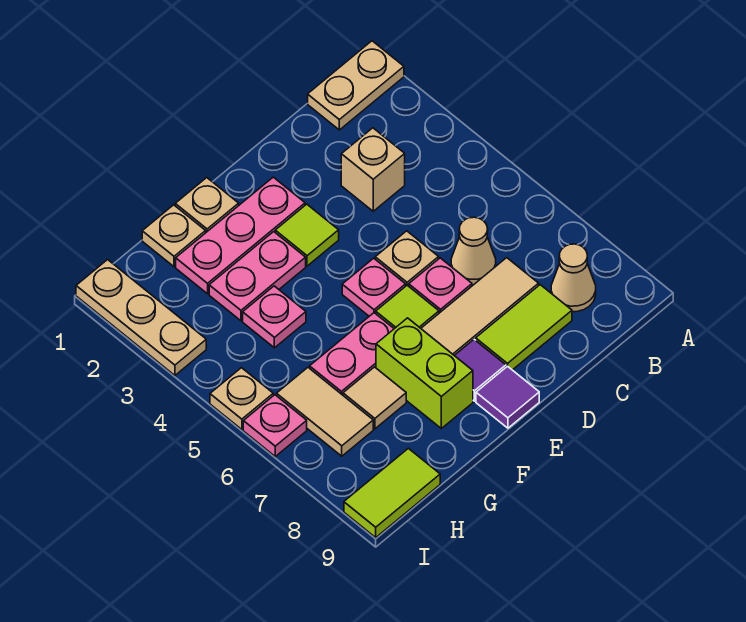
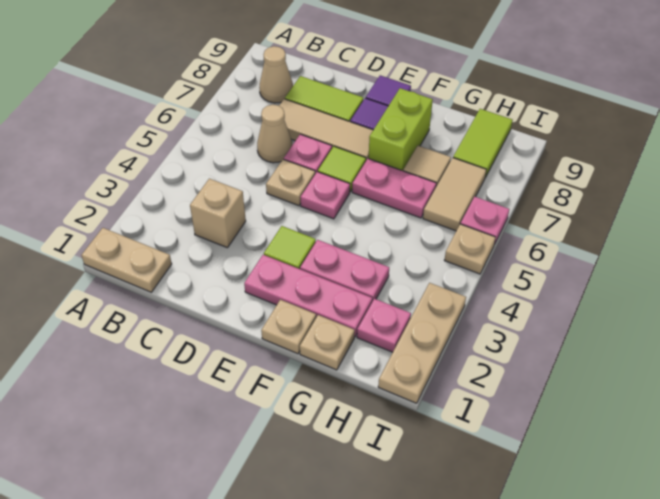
pink plate G4 level 1 -> pink plate H2 level 1
lime tile H9:I9 level 1 -> lime tile H8:H9 level 1

